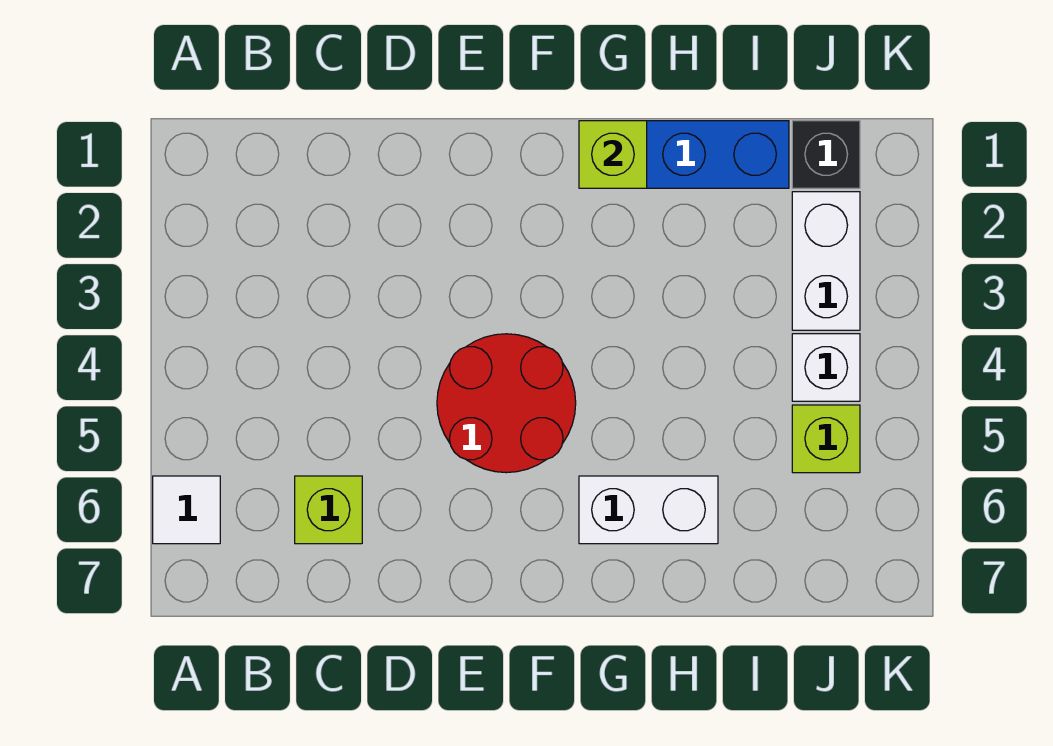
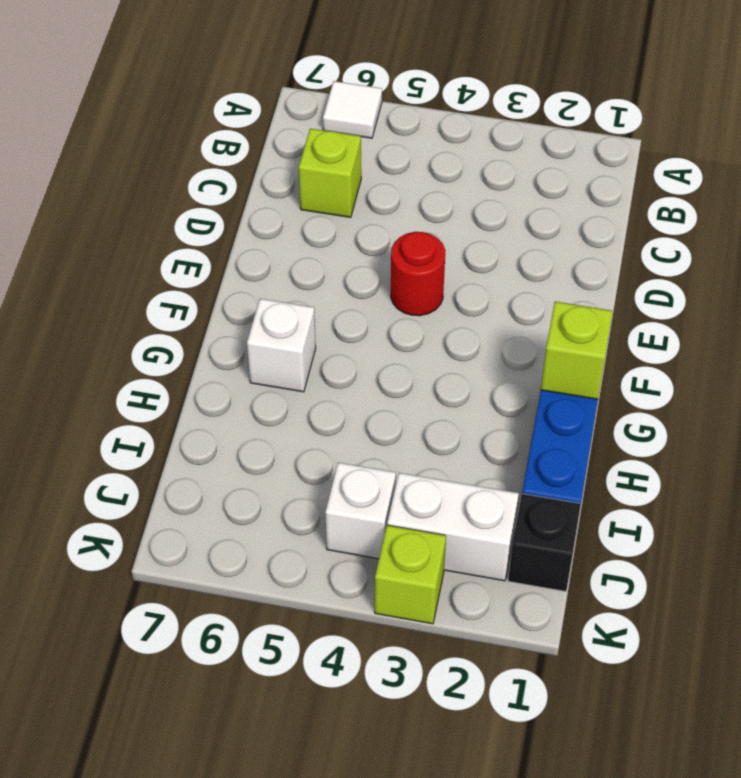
red round brick E4:F5 level 1 -> red round brick E4 level 1
white brick G6:H6 level 1 -> white brick G6 level 1
lime brick J5 level 1 -> lime brick K3 level 1

